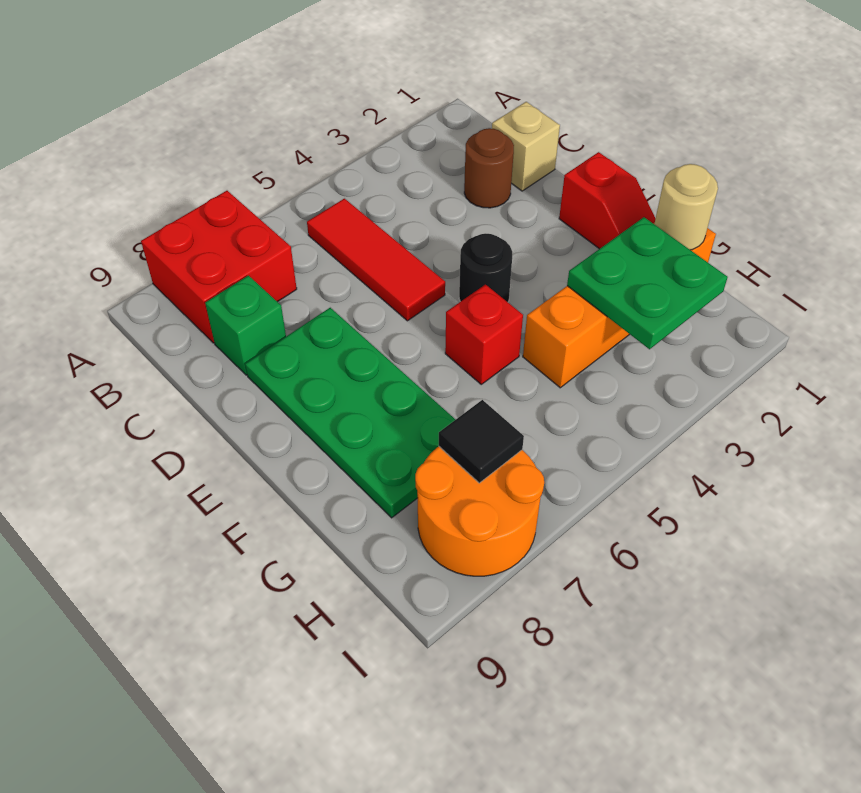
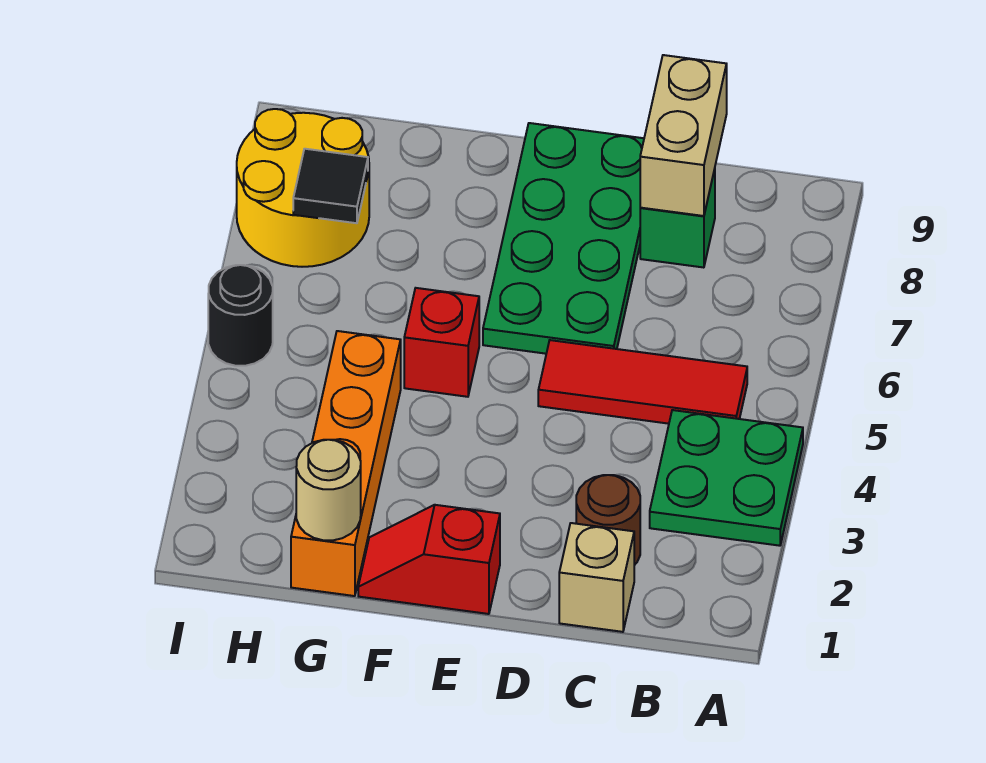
red brick A7:B8 level 1 -> none
none -> tan brick C8:C9 level 2
green plate D7:G8 level 1 -> green plate D6:E9 level 1
black round brick E4 level 1 -> black round brick I5 level 1
green plate G2:H3 level 2 -> green plate A3:B4 level 1
orange round brick H7:I8 level 1 -> yellow round brick H7:I8 level 1

